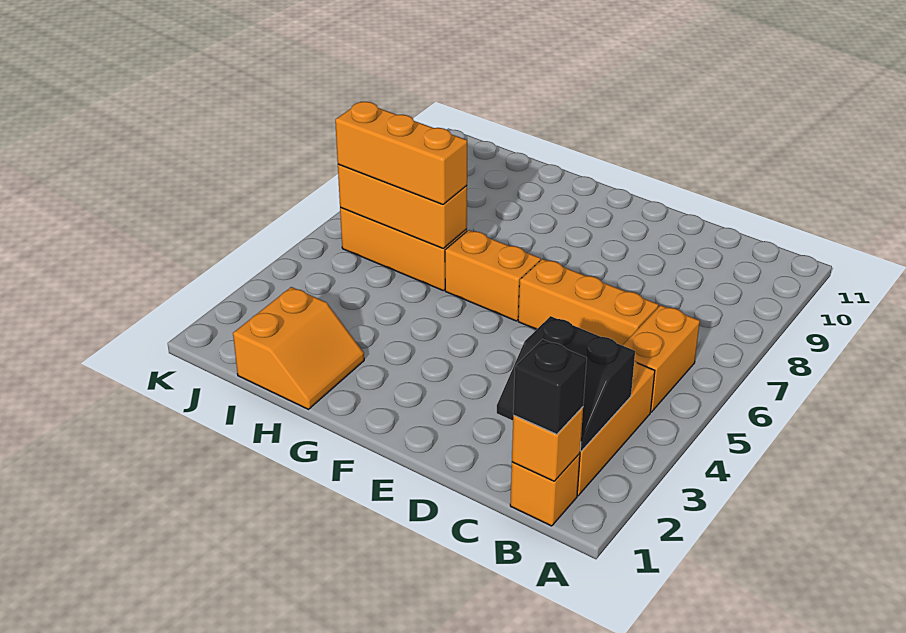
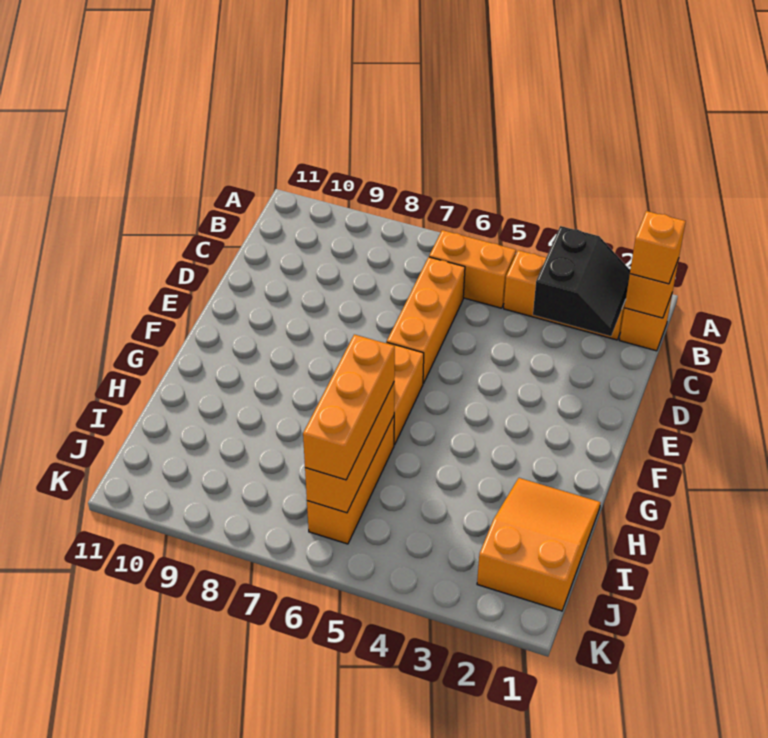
black brick B1 level 3 -> orange brick B1 level 3
orange slope H1:I2 level 1 top I -> orange slope H1:J2 level 1 top J

